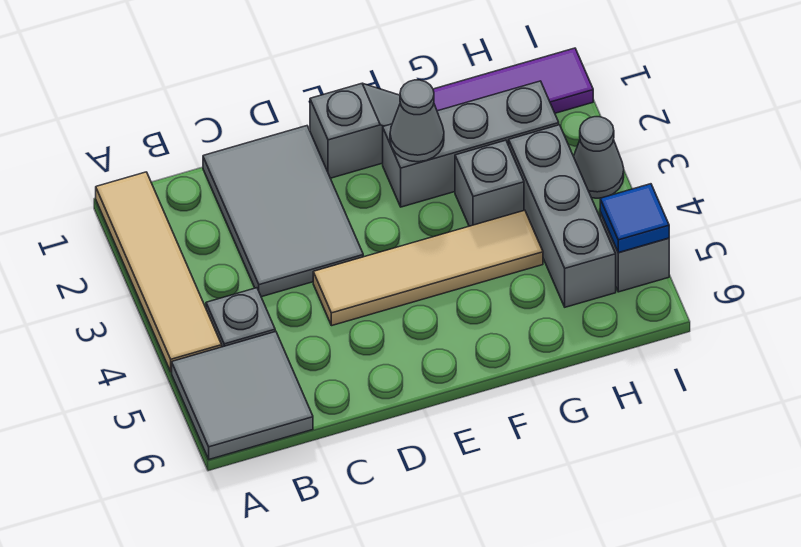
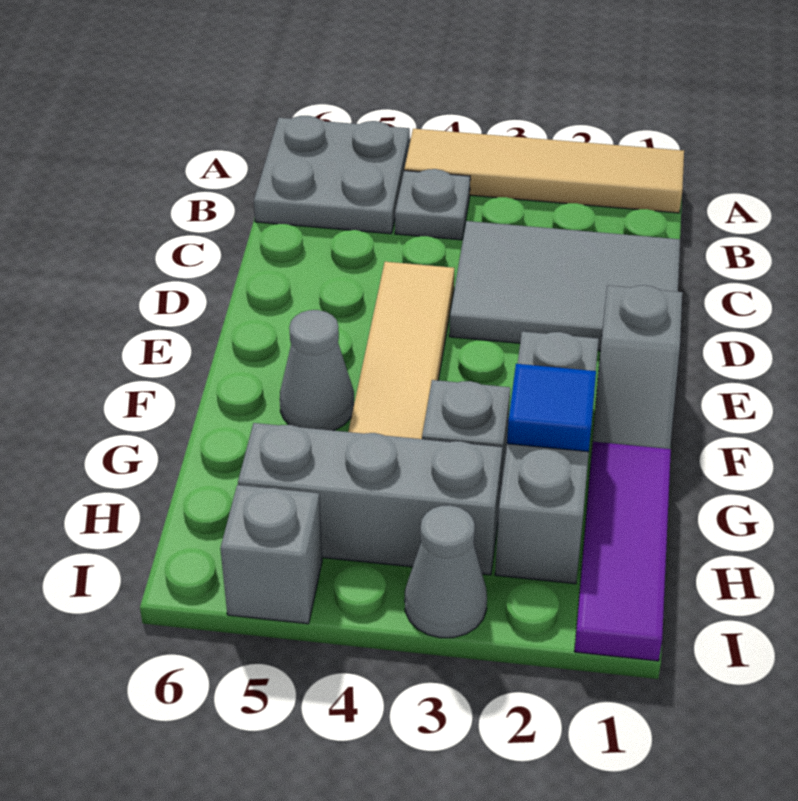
grey tile A5:B6 level 1 -> grey plate A5:B6 level 1
grey cone F2 level 2 -> grey cone F5 level 1
blue tile I5 level 2 -> blue tile G2 level 2

